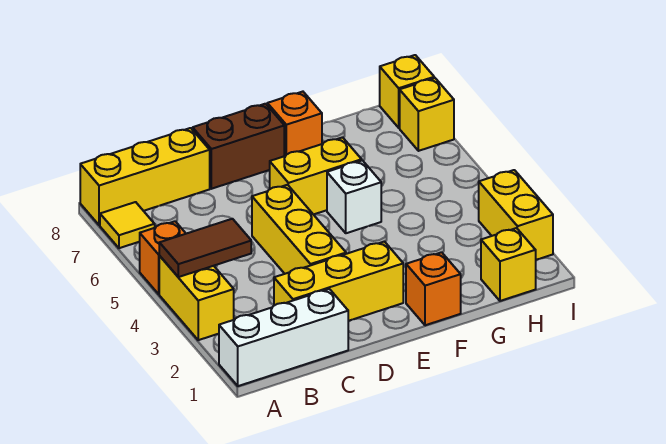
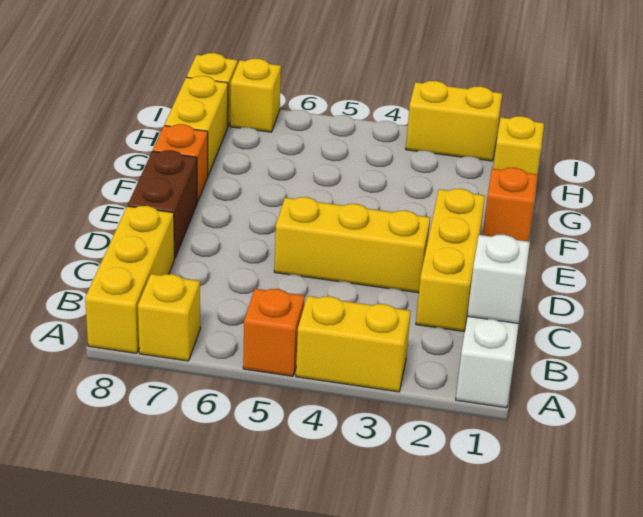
brown tile A4:B4 level 2 -> none
yellow tile A7 level 1 -> yellow brick A7 level 1
yellow brick E6:F6 level 1 -> yellow brick G8:H8 level 1
white brick F5 level 1 -> white brick B1 level 2

